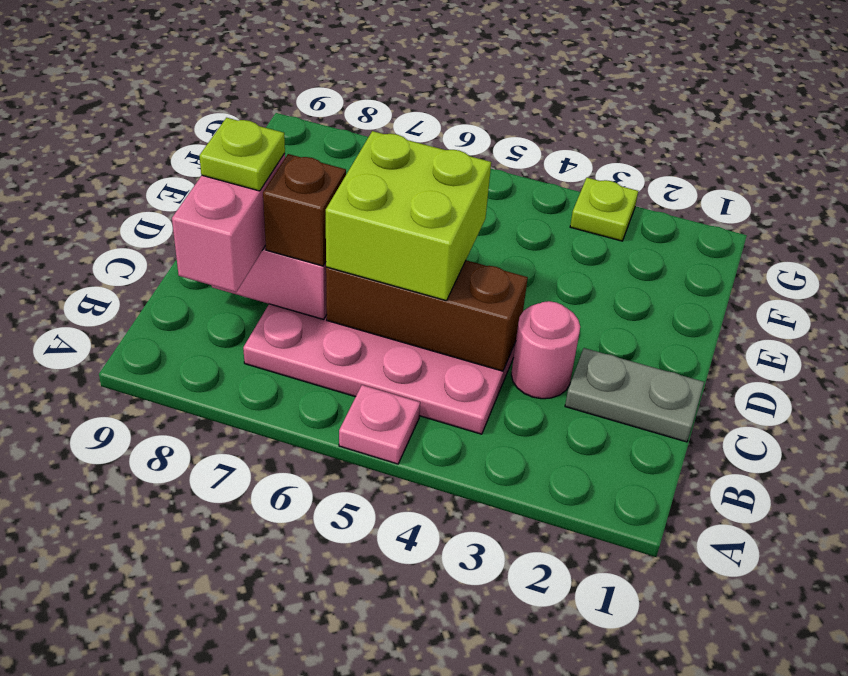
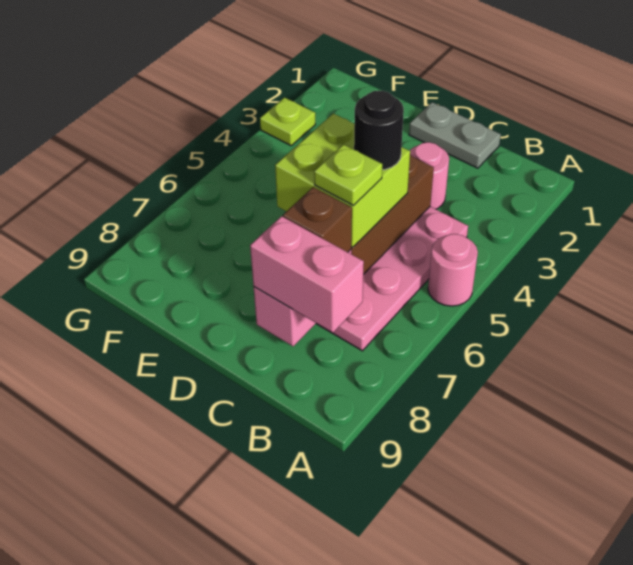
pink plate A5 level 1 -> pink round brick A5 level 1
grey plate C1:C2 level 1 -> grey plate C1:D1 level 1
none -> black round brick C5 level 4
lime plate C8 level 4 -> lime plate C6 level 4

